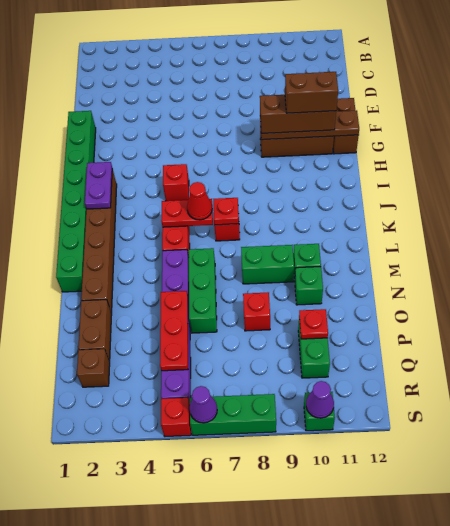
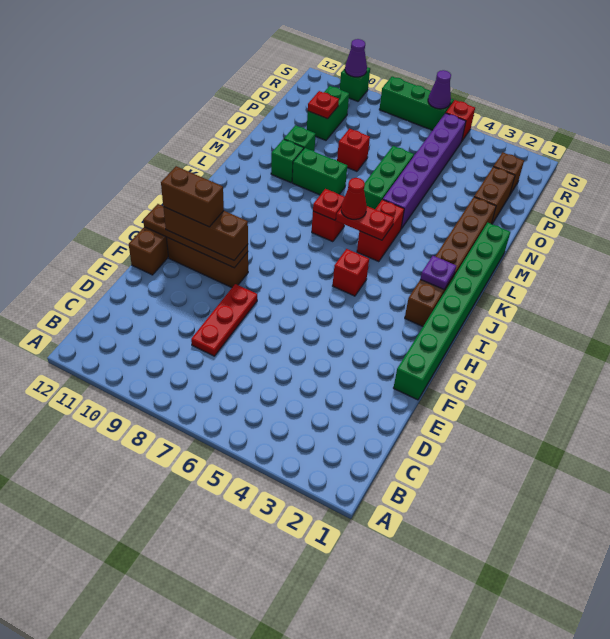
purple plate I2:J2 level 2 -> purple plate J2 level 2
red plate O5:Q5 level 2 -> red plate D8:F8 level 1

